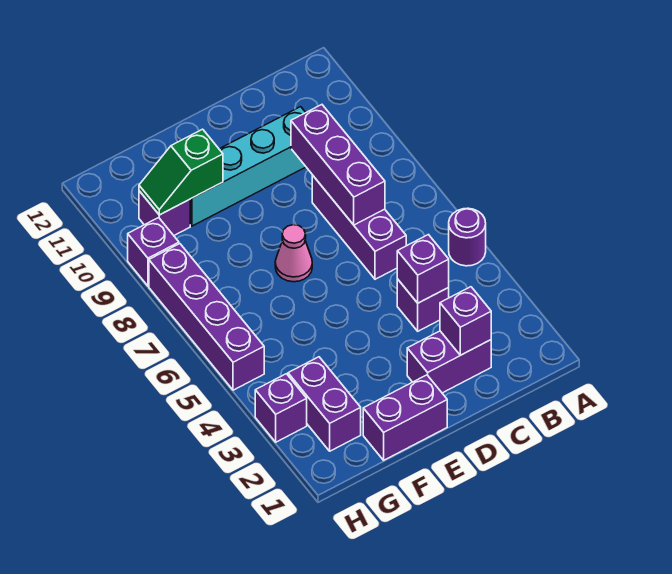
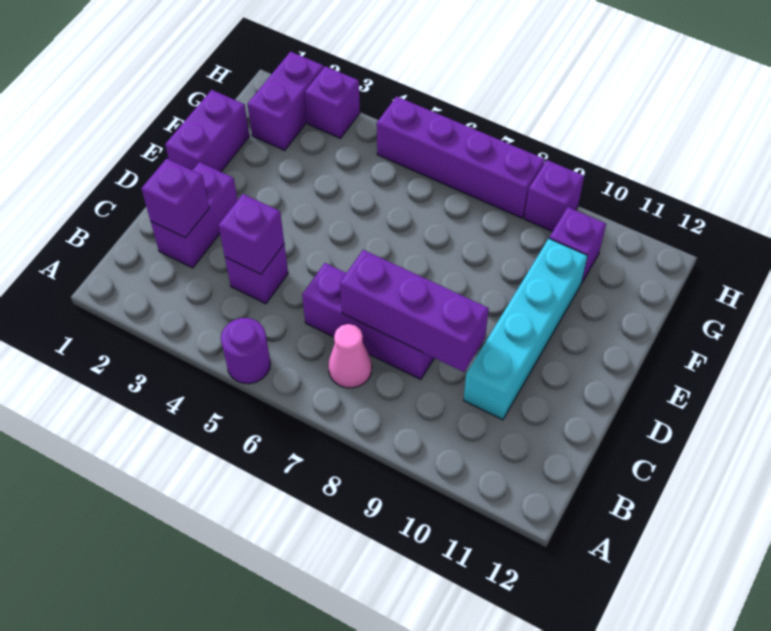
pink cone E7 level 1 -> pink cone B7 level 1
green slope F10:G10 level 2 top F -> none
purple brick G2:G3 level 1 -> purple brick G2:H2 level 1

